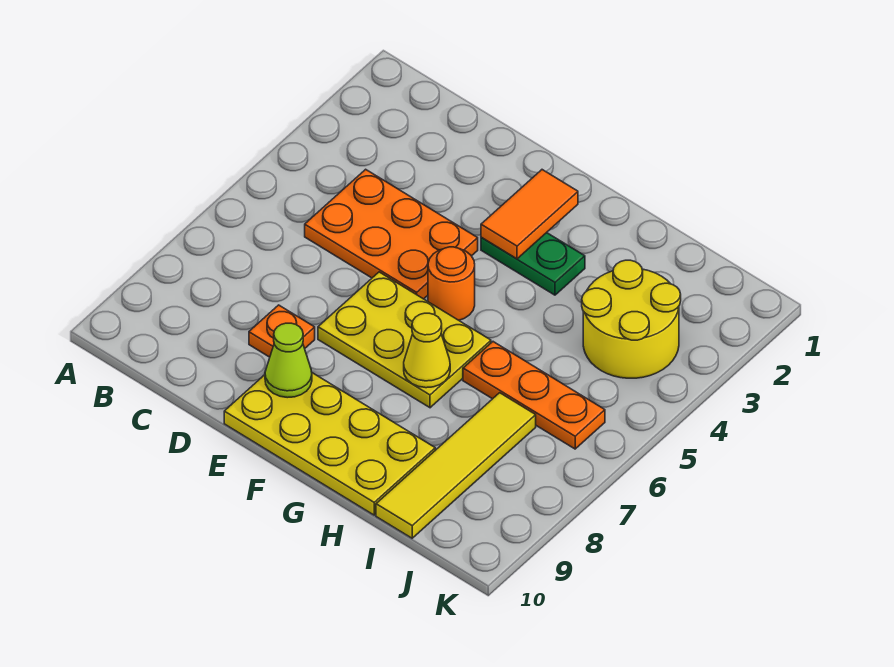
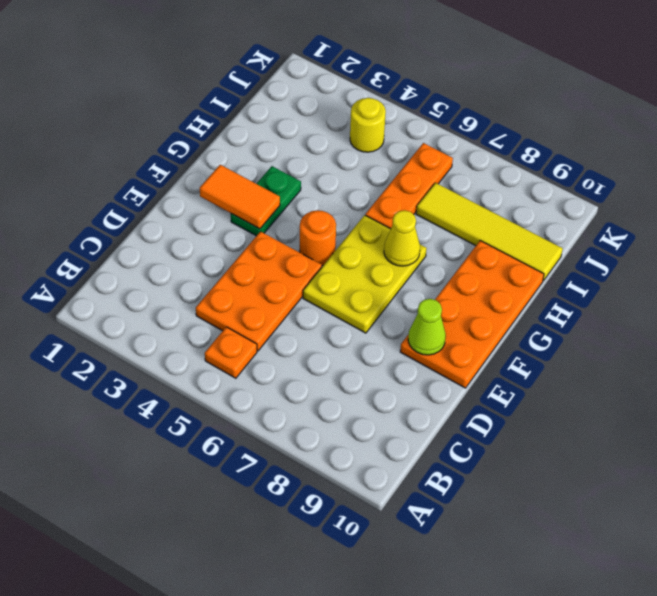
orange plate D8 level 1 -> orange plate B5 level 1
yellow plate E9:H10 level 1 -> orange plate E9:H10 level 1
yellow round brick I3:J4 level 1 -> yellow round brick J4 level 1

